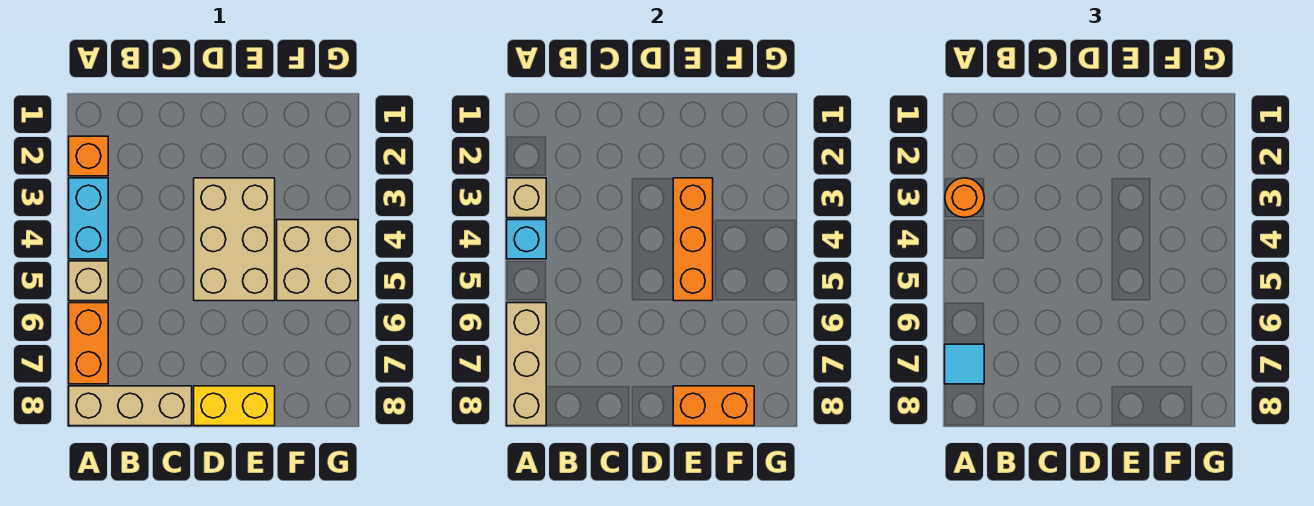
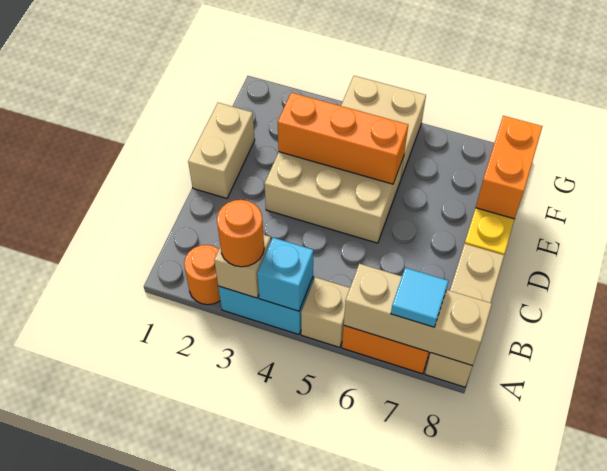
orange brick A2 level 1 -> orange round brick A2 level 1
none -> tan brick D1:E1 level 1

